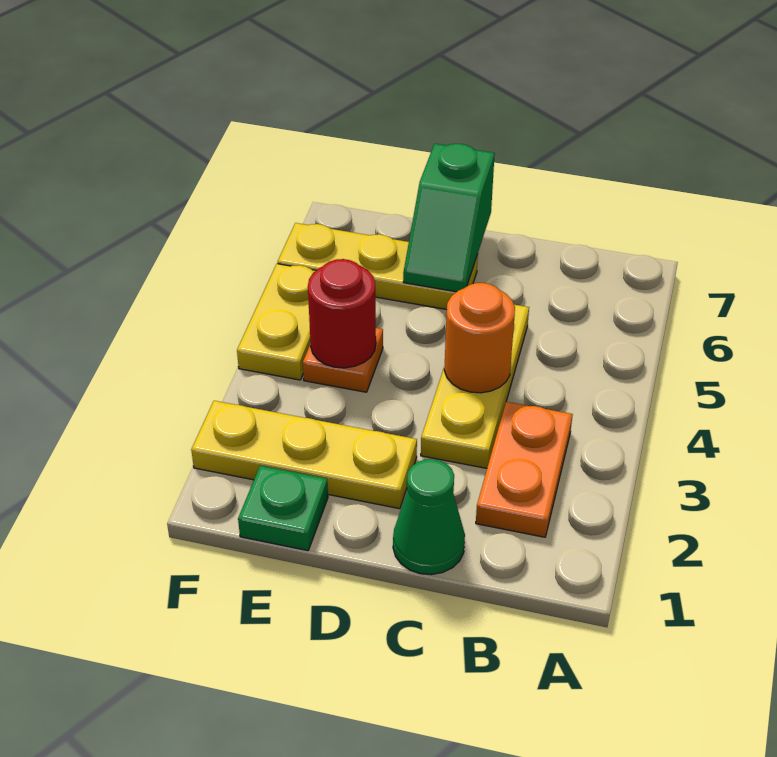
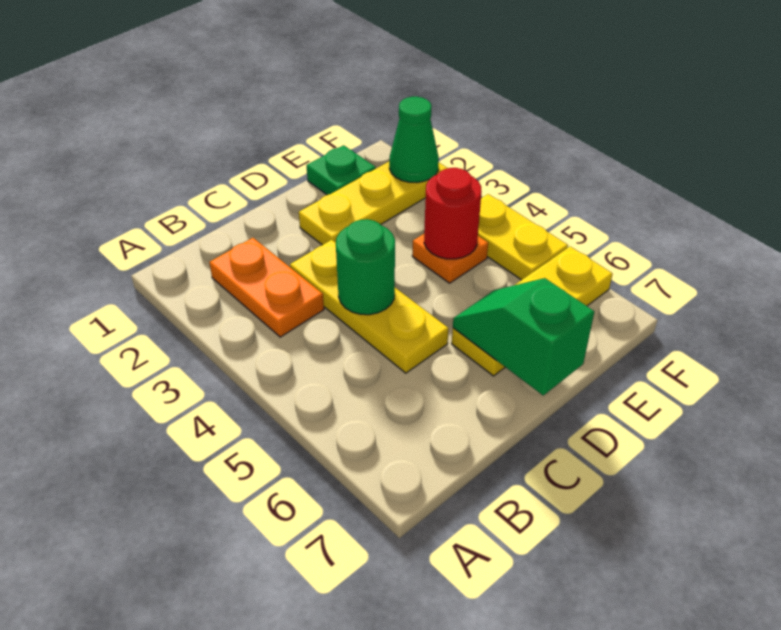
green cone C1 level 1 -> green cone F2 level 2
orange round brick C4 level 2 -> green round brick C4 level 2

